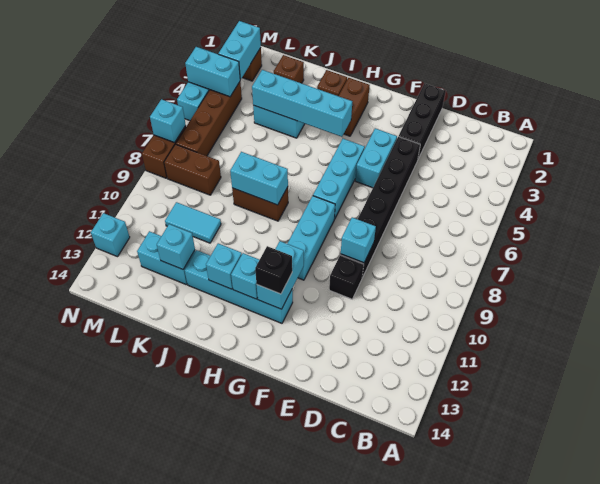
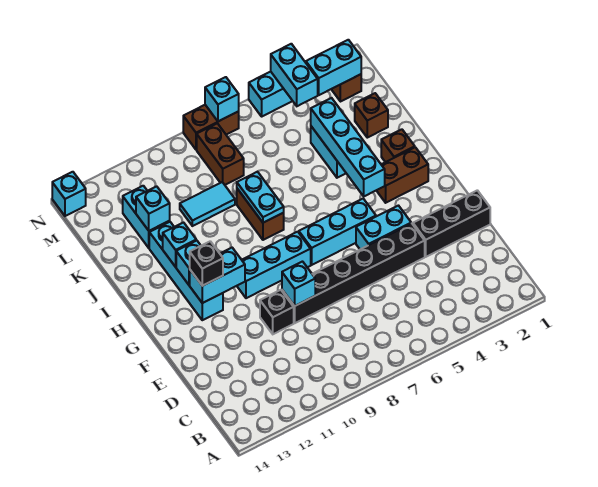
cyan brick I8:J8 level 2 -> cyan plate I8:J8 level 2
cyan tile K10:L10 level 1 -> cyan tile K9:K10 level 1
brown brick M4:M7 level 1 -> none
cyan brick N12 level 1 -> cyan brick N14 level 1

